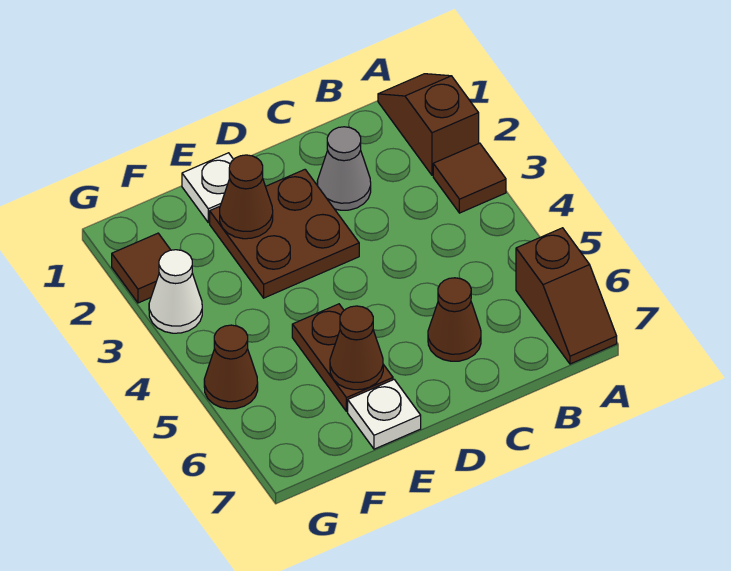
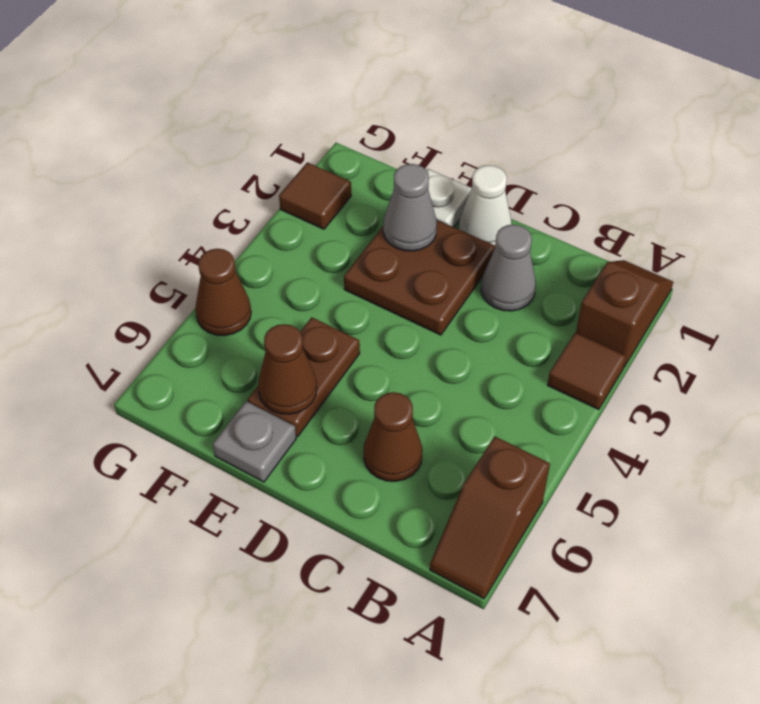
brown cone E2 level 2 -> grey cone E2 level 2
white plate E7 level 1 -> grey plate E7 level 1
white cone G3 level 1 -> white cone D1 level 1

